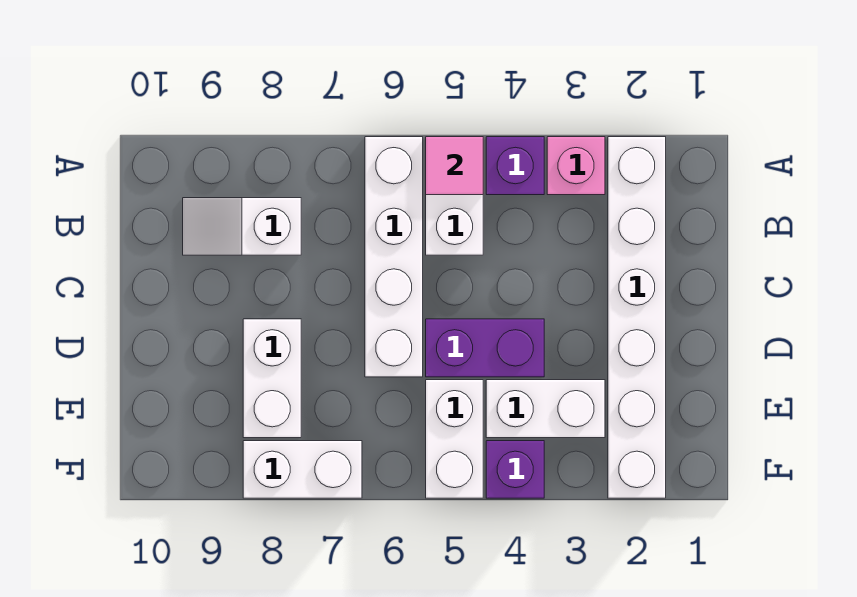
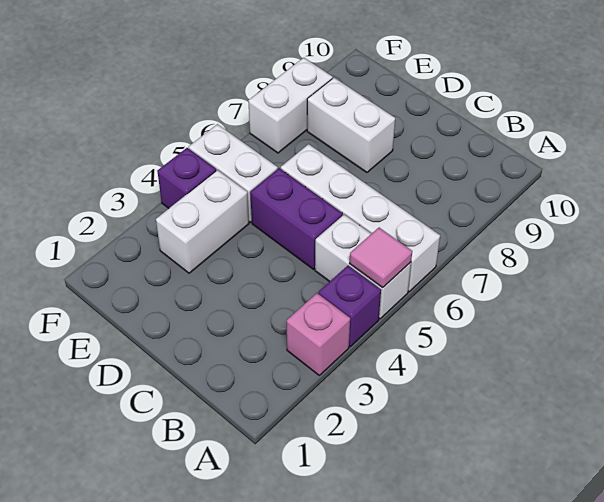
white brick A2:F2 level 1 -> none
white slope B8:B9 level 1 top 8 -> none
purple brick D4:D5 level 1 -> purple brick C5:D5 level 1

